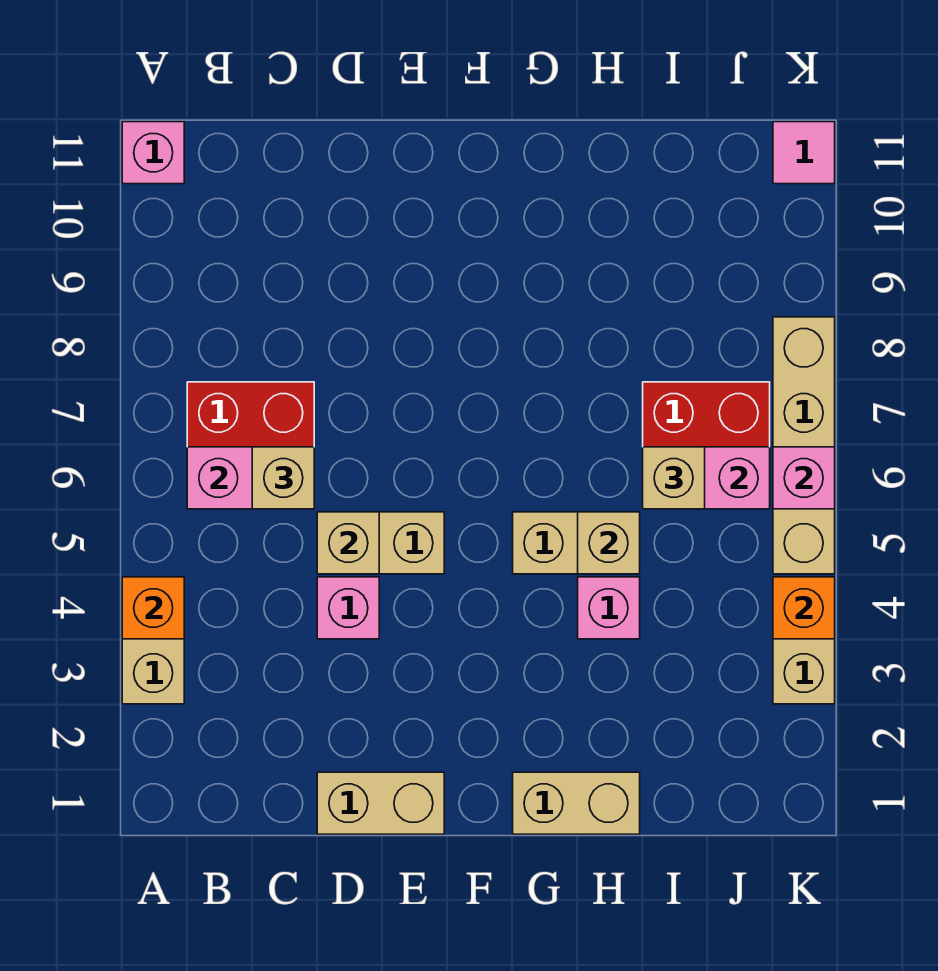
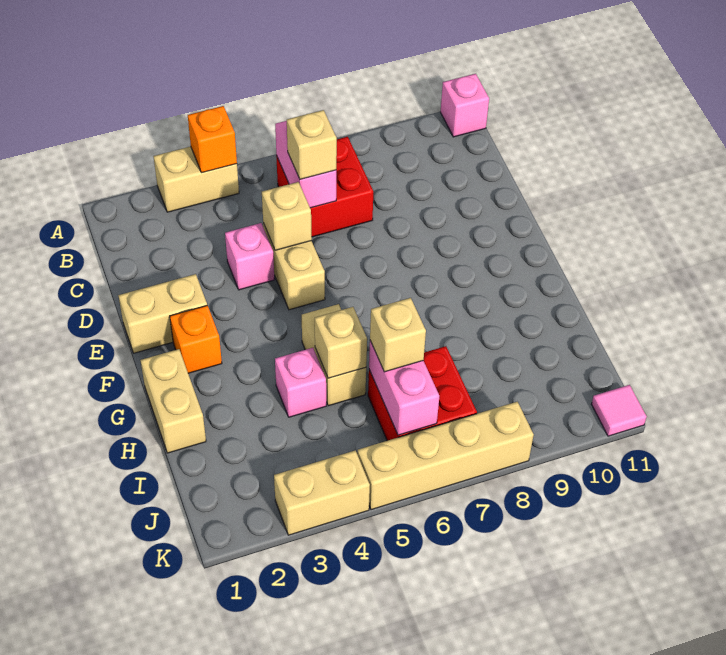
tan brick D1:E1 level 1 -> tan brick E1:E2 level 1
orange brick K4 level 2 -> orange brick F2 level 1
pink brick K6 level 2 -> none

